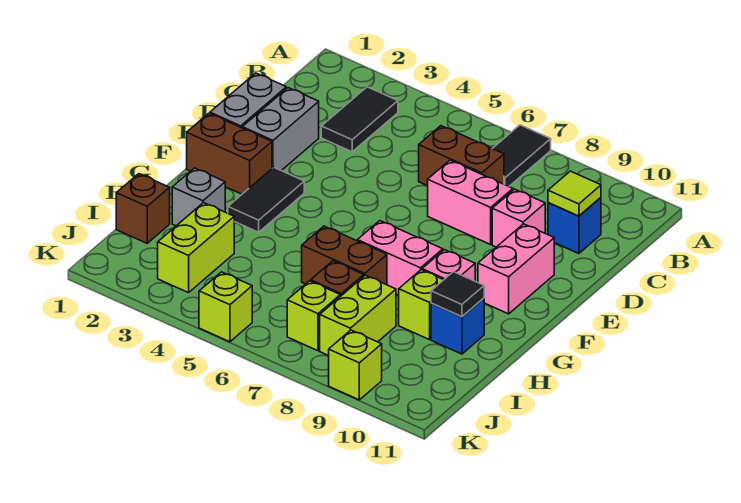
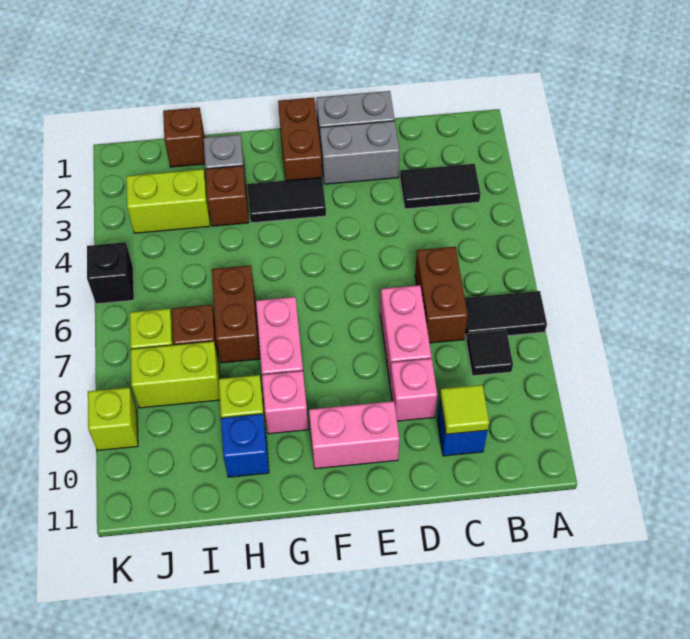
none -> brown brick H3 level 1
black tile H10 level 2 -> black tile B8 level 1
lime brick K5 level 1 -> black brick K5 level 1

